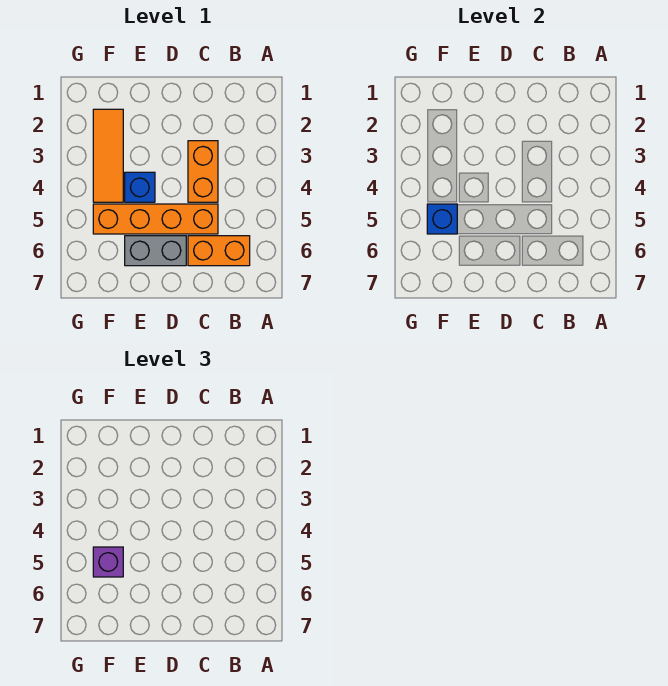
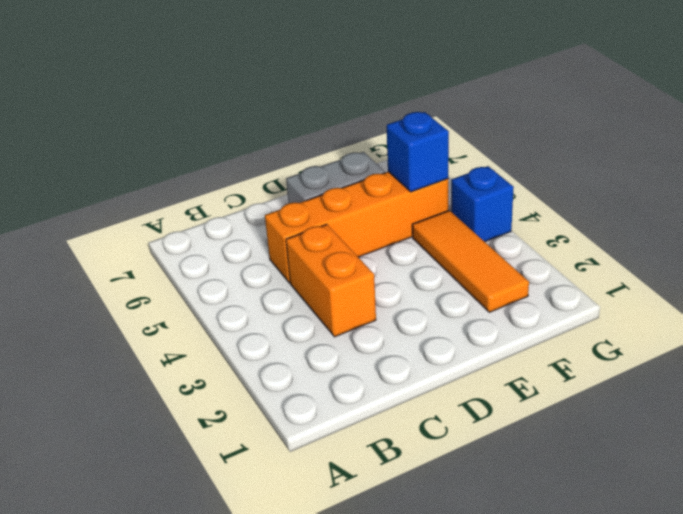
orange brick B6:C6 level 1 -> none
blue brick E4 level 1 -> blue brick G4 level 1
purple brick F5 level 3 -> none

